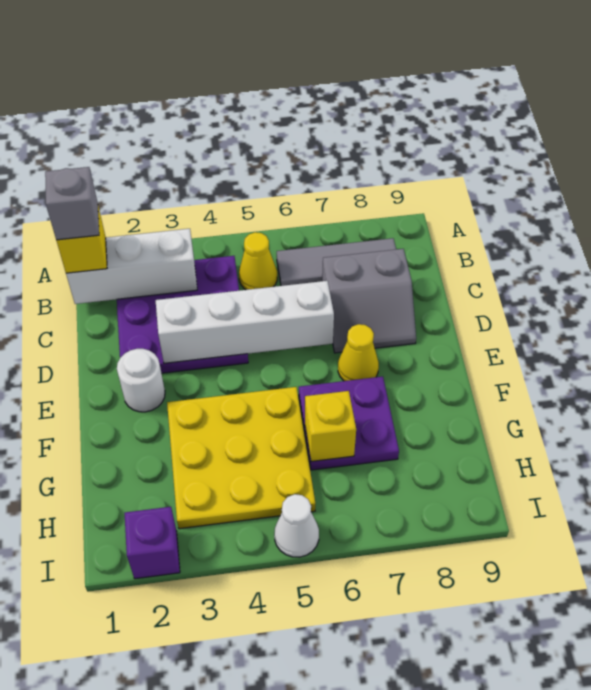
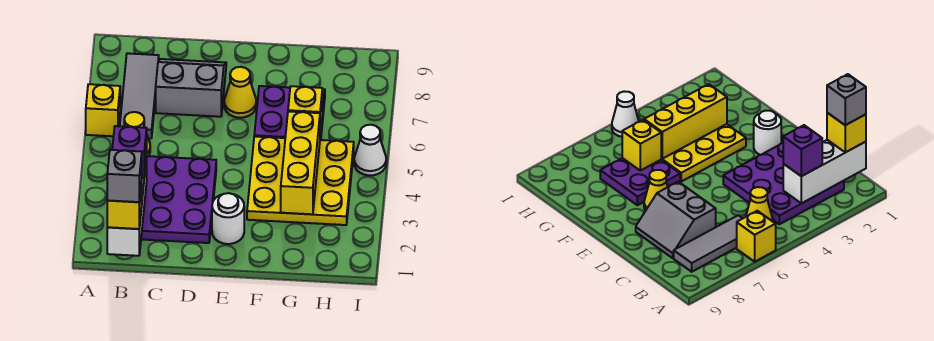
none -> yellow brick A6 level 1
grey slope C7:D8 level 1 top C -> grey slope C7:D8 level 1 top 7
white brick D3:D6 level 2 -> none
none -> yellow brick G3:G5 level 2
purple brick I2 level 1 -> purple brick B3 level 3

